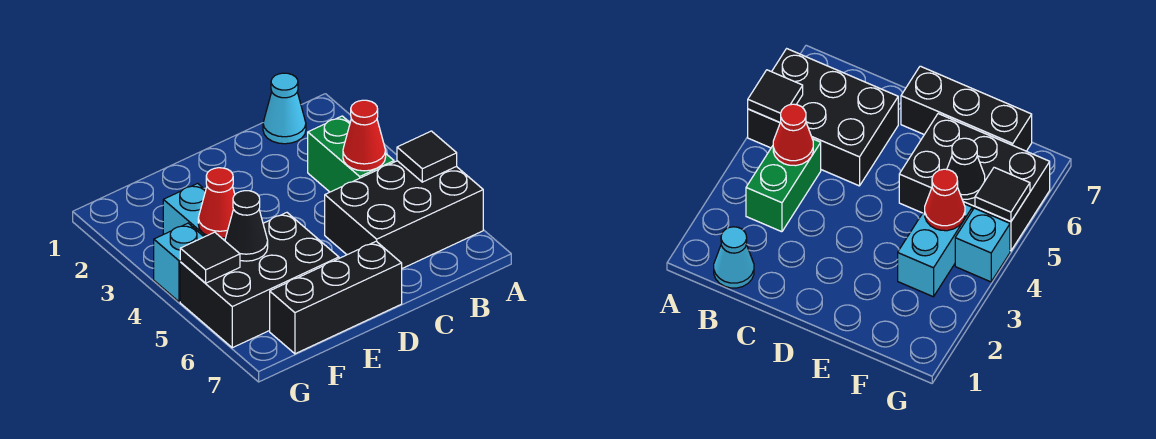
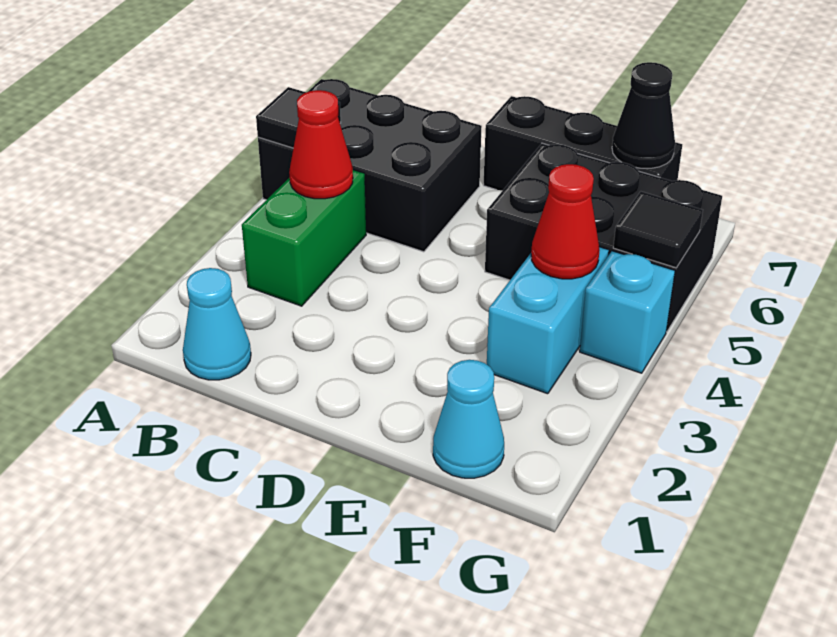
none -> cyan cone F1 level 1
black cone F5 level 2 -> black cone F7 level 2

